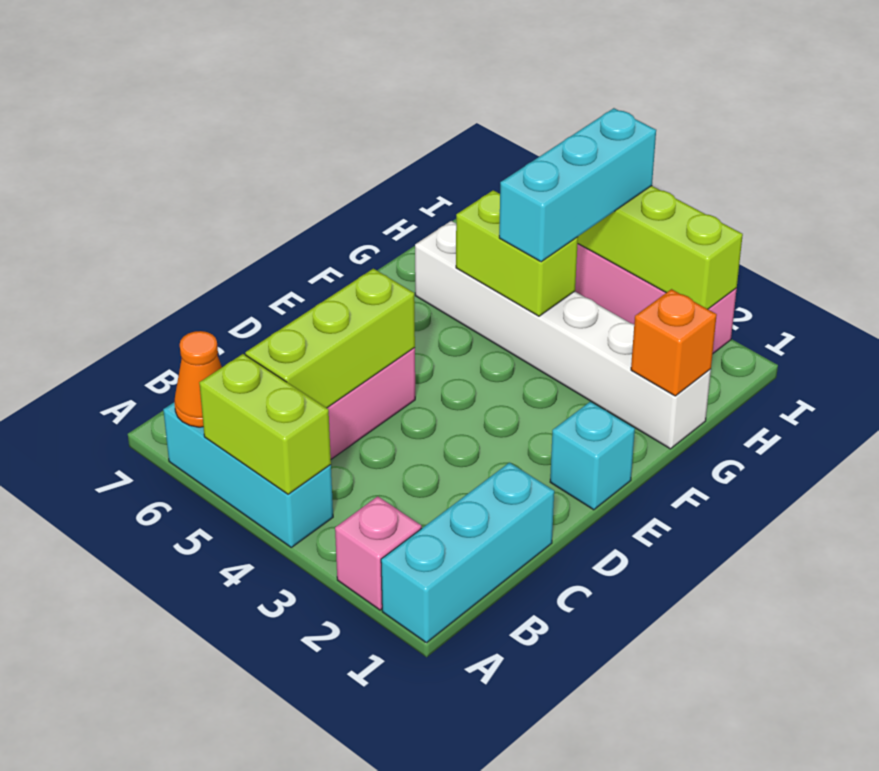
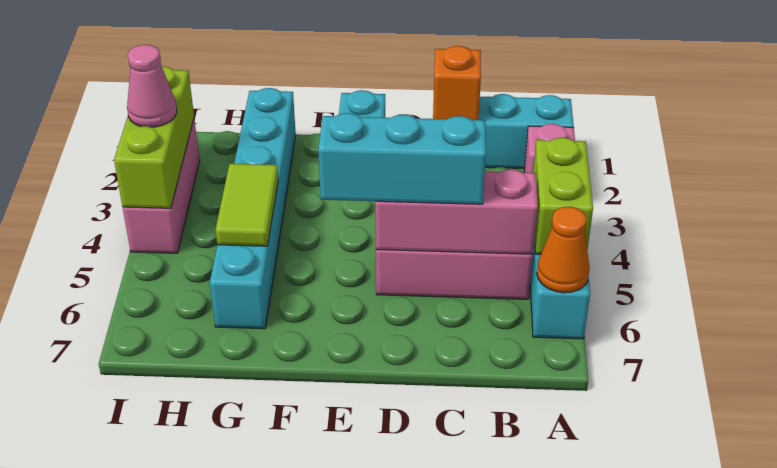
lime brick B5:D5 level 2 -> pink brick B5:D5 level 2
white brick G1:G6 level 1 -> cyan brick G1:G6 level 1
orange brick G1 level 2 -> orange brick C1 level 2
lime brick G4:G5 level 2 -> lime tile G4:G5 level 2
cyan brick G4:I4 level 3 -> cyan brick C5:E5 level 3
none -> pink cone I3 level 3

